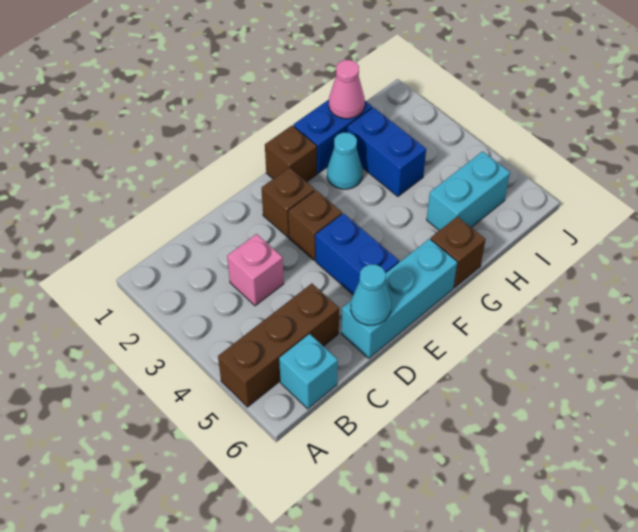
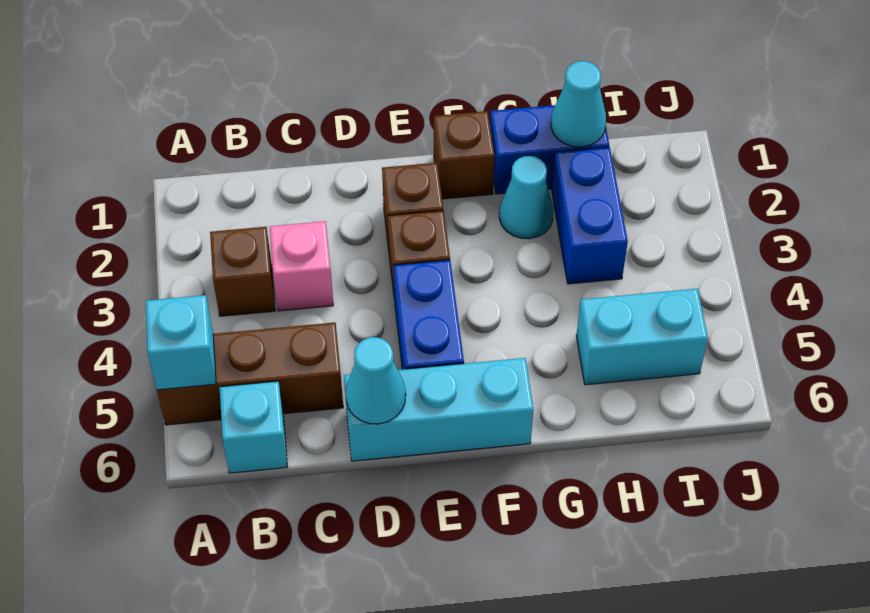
none -> cyan brick A5 level 2
brown brick G6 level 1 -> brown brick B3 level 1
pink cone H1 level 2 -> cyan cone H1 level 2

